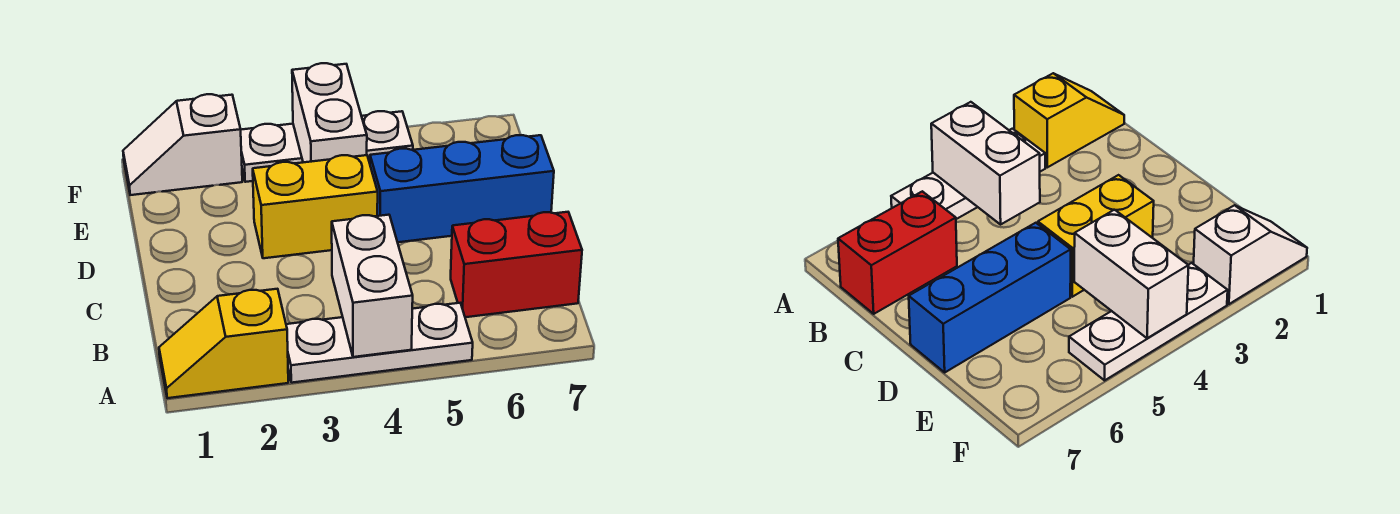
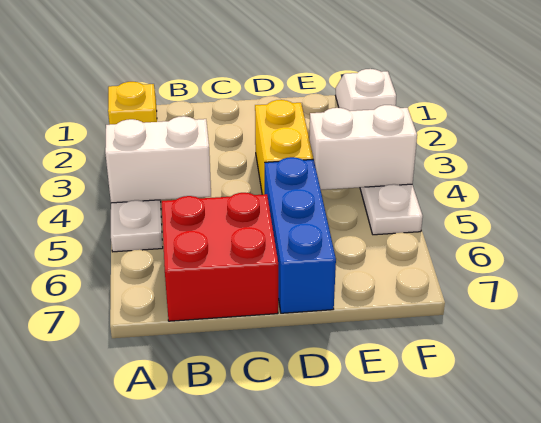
red brick B6:B7 level 1 -> red brick B6:C7 level 1

